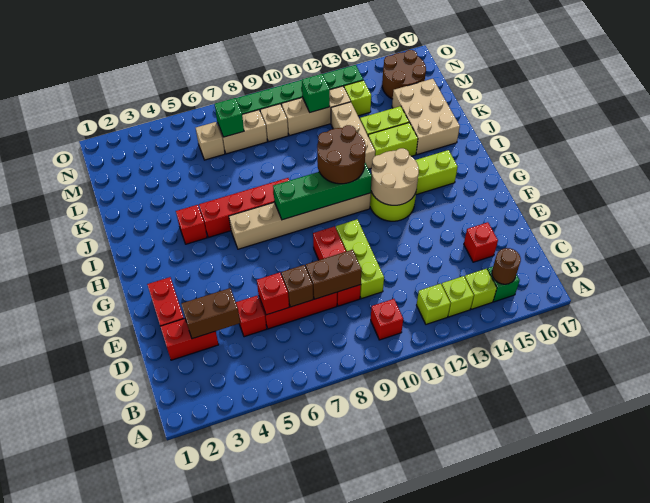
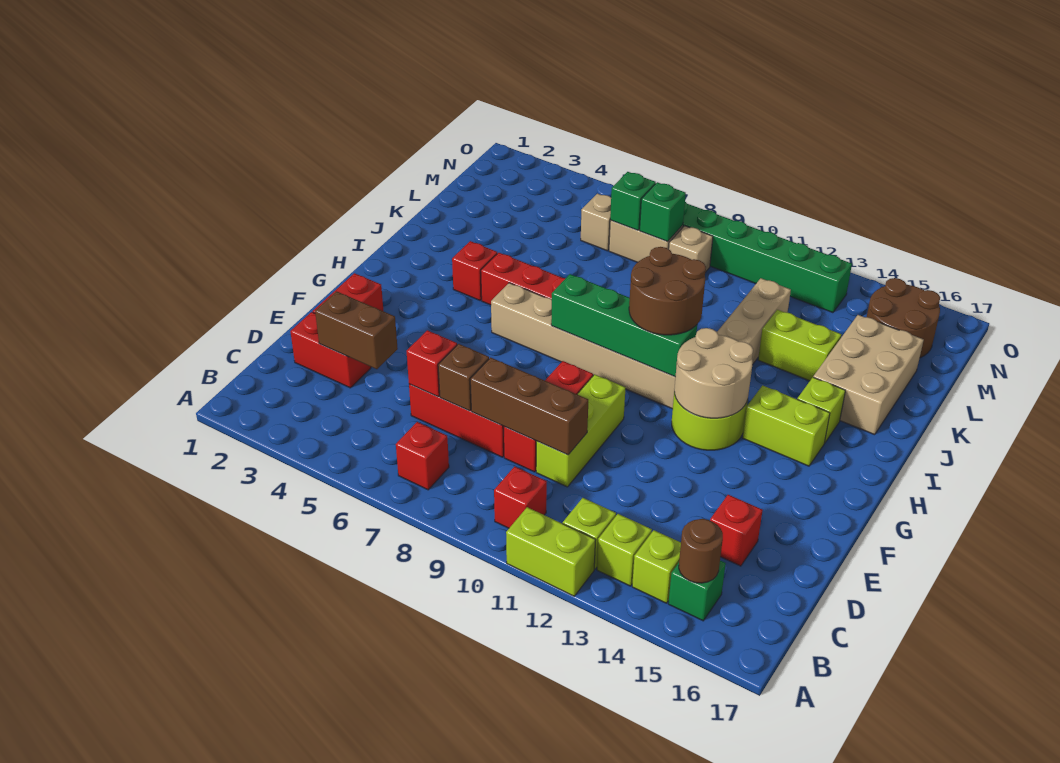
red brick D5 level 1 -> red brick B7 level 1
brown brick D8:D9 level 2 -> brown brick D8:D10 level 2
lime brick J13:J14 level 1 -> lime brick A11:A12 level 1
tan brick M10:M12 level 1 -> none
green brick M11 level 2 -> green brick M8 level 2
lime brick M13 level 1 -> lime brick I15 level 1

